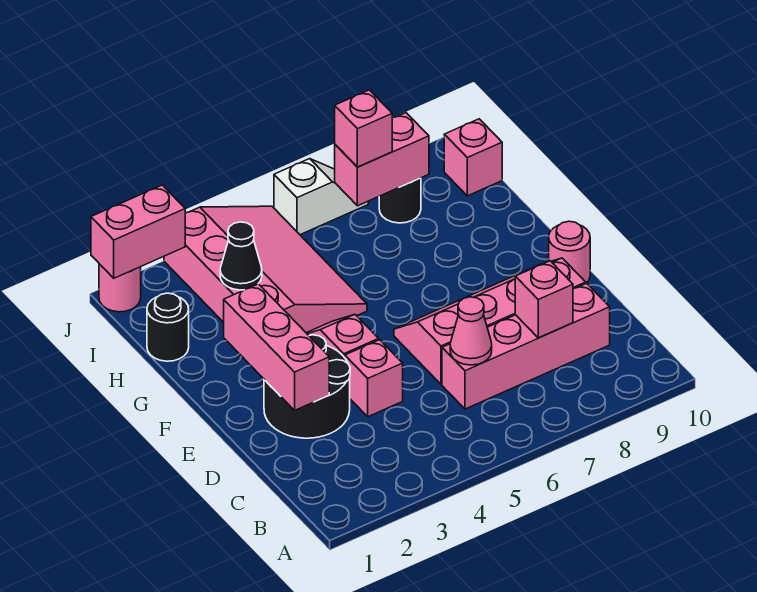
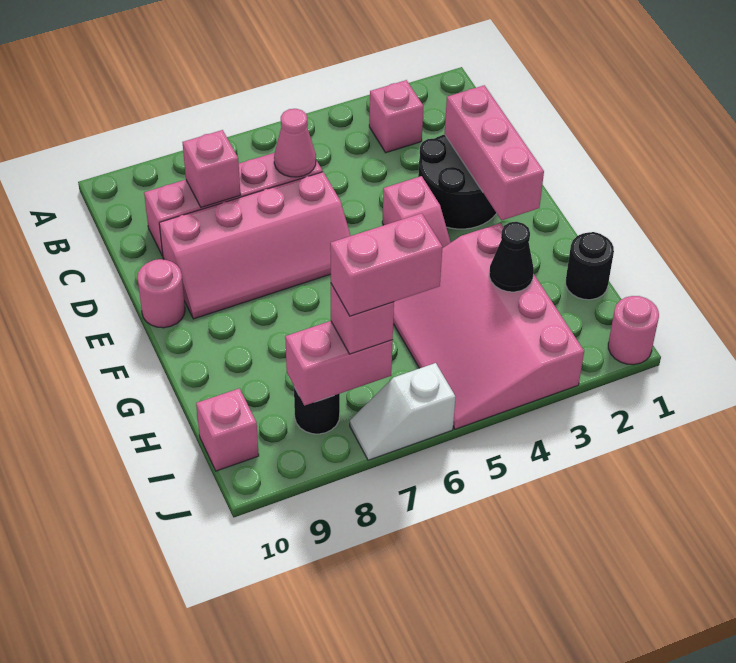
pink brick D4 level 1 -> pink brick B3 level 1
pink brick J1:J2 level 2 -> pink brick I6:I7 level 4

